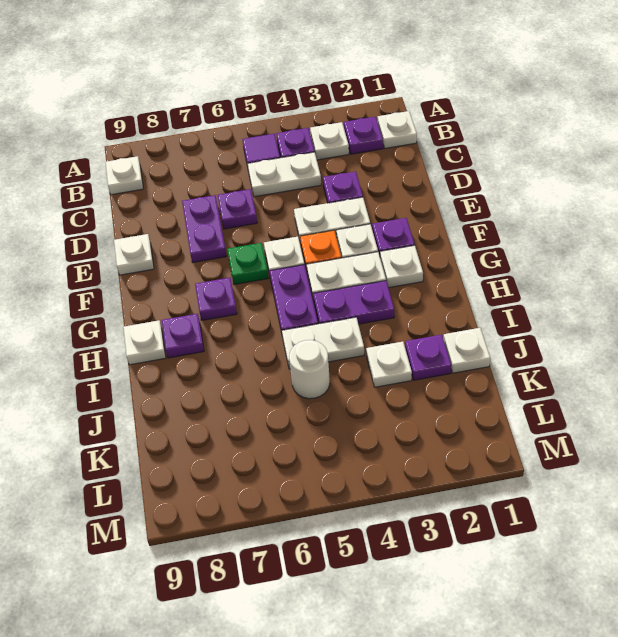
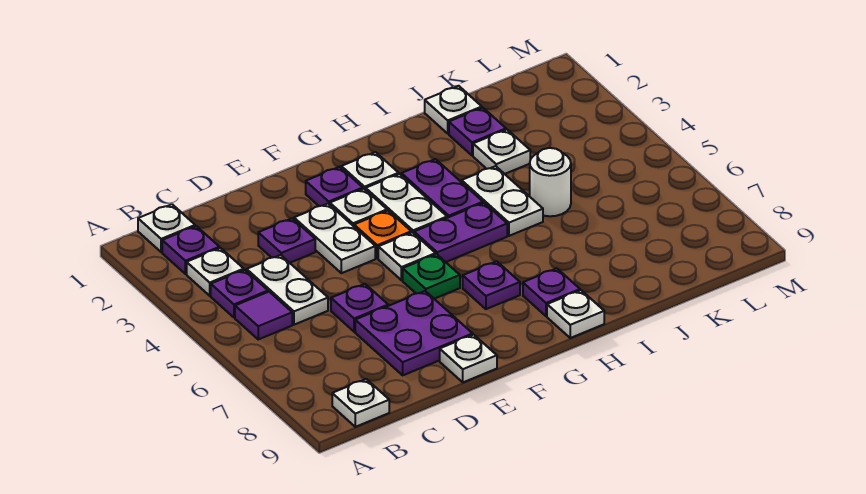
purple plate D7:E7 level 1 -> purple plate D7:E8 level 1

